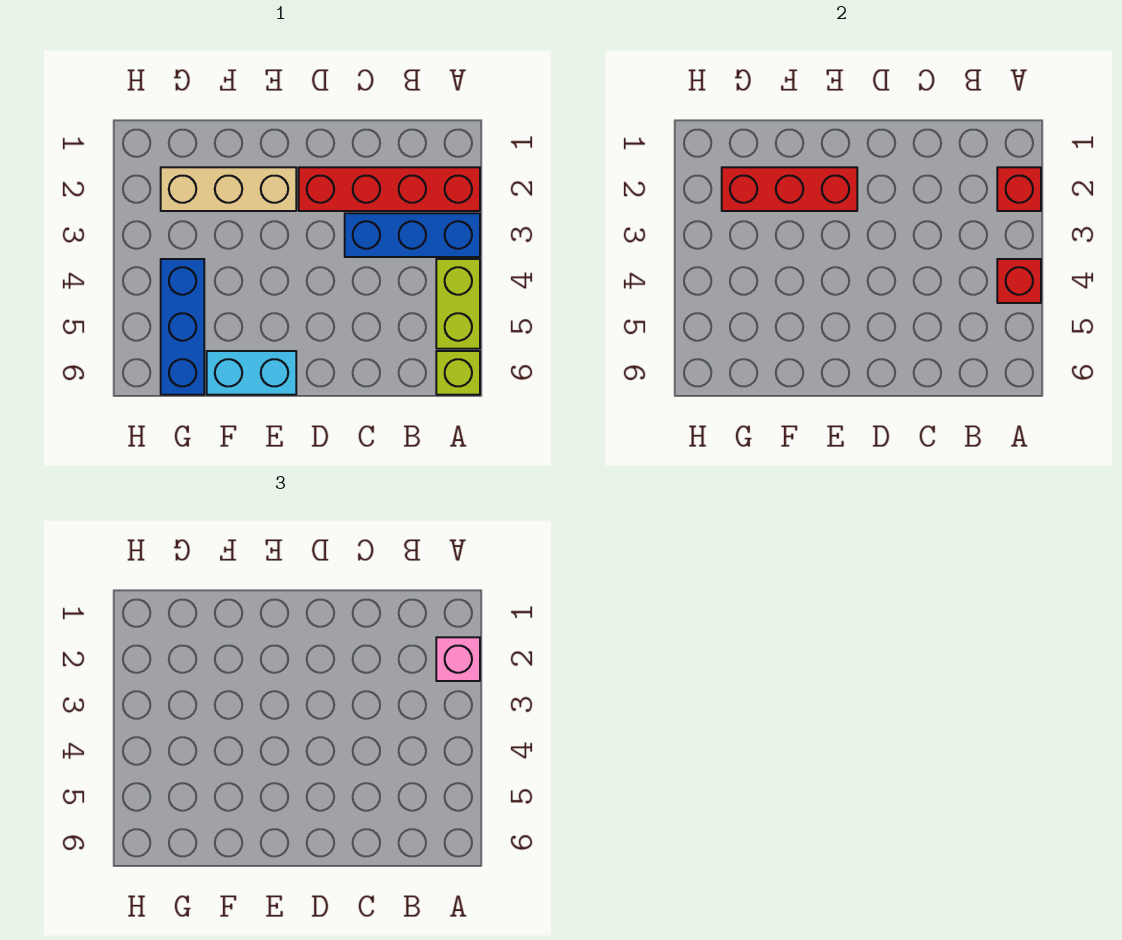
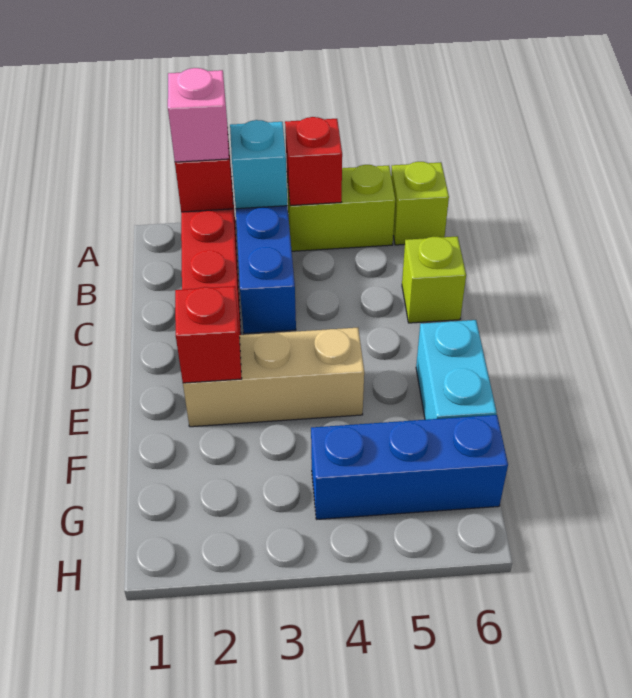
none -> cyan brick A3 level 2
none -> lime brick C6 level 1
tan brick E2:G2 level 1 -> tan brick E2:E4 level 1
red brick E2:G2 level 2 -> red brick E2 level 2

